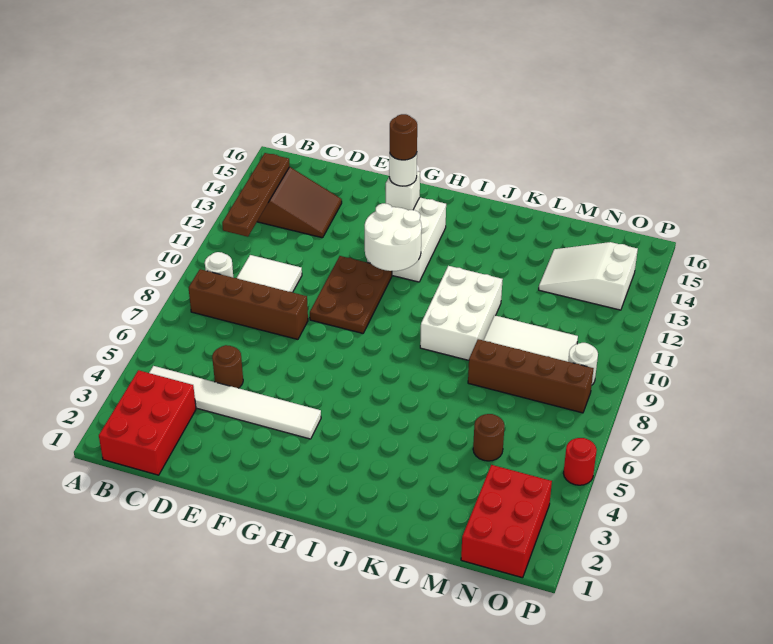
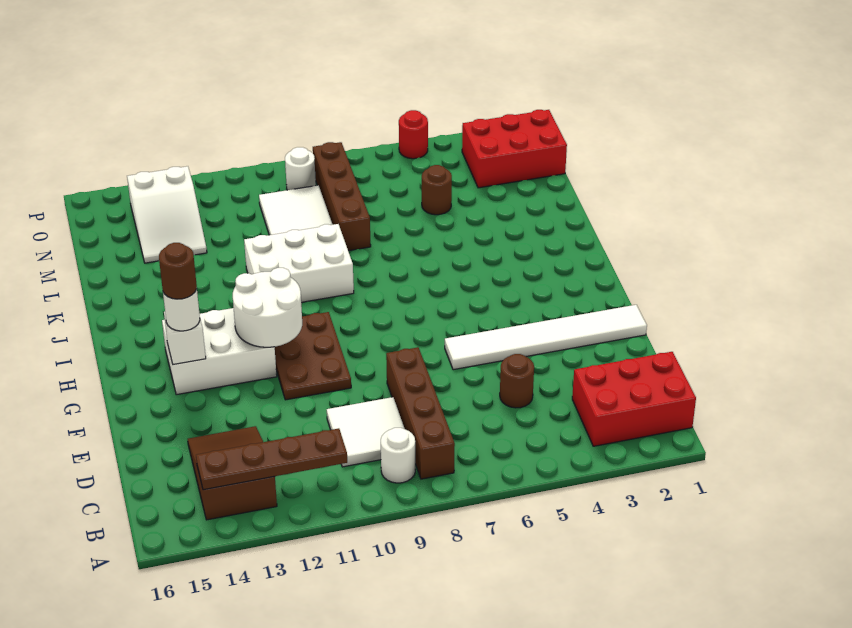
white tile B4:G4 level 1 -> white tile F1:F6 level 1
brown plate F9:G11 level 1 -> brown plate F10:H11 level 1

